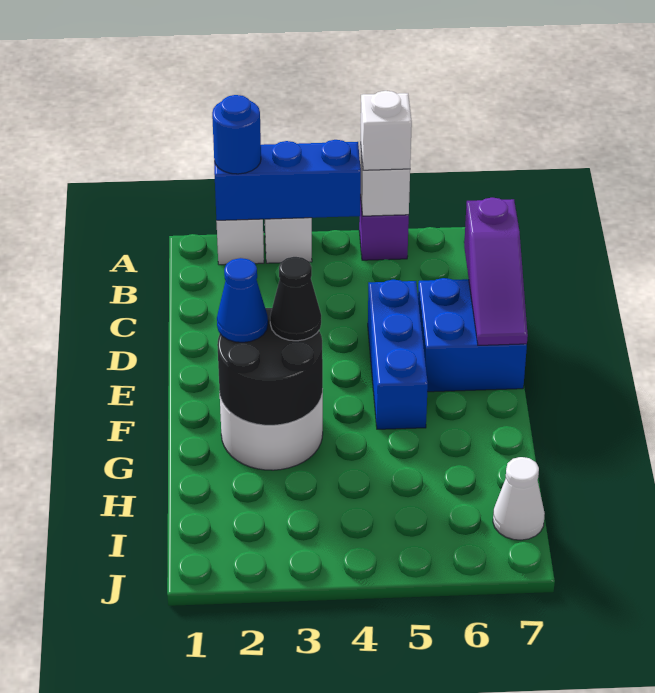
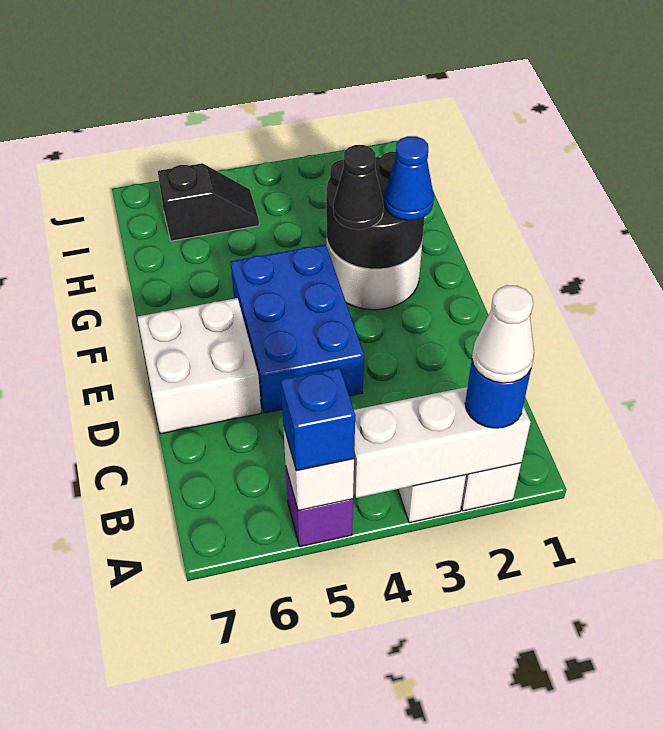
blue brick A2:A4 level 2 -> white brick A2:A4 level 2
white brick A5 level 3 -> blue brick A5 level 3
purple slope C7:E7 level 2 top C -> none
blue brick D5:F5 level 1 -> blue brick D4:F5 level 1
blue brick D6:E7 level 1 -> white brick D6:E7 level 1
none -> black slope I5:I6 level 1 top 6
white cone I7 level 1 -> white cone A2 level 4

